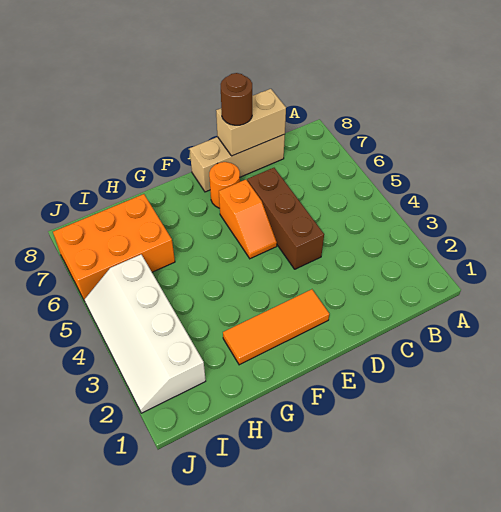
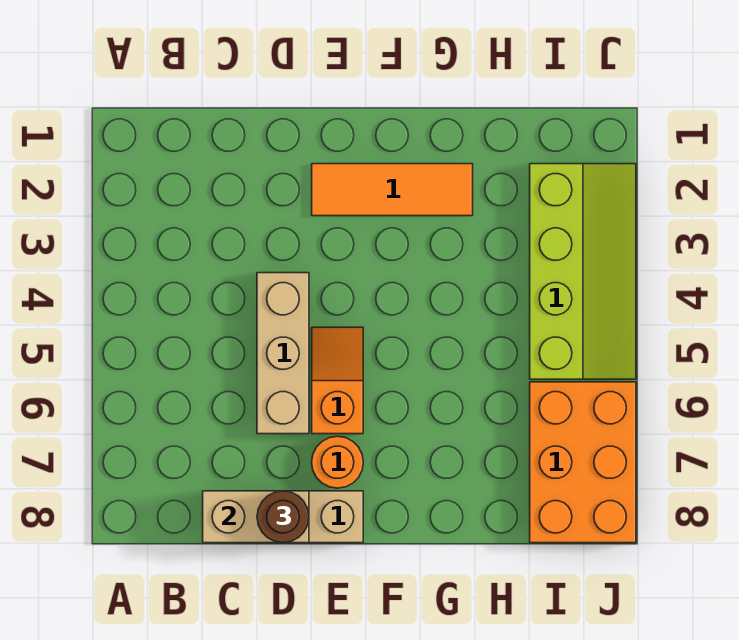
brown brick D4:D6 level 1 -> tan brick D4:D6 level 1
orange brick H6:J7 level 1 -> orange brick I6:J8 level 1
white slope I2:J5 level 1 top I -> lime slope I2:J5 level 1 top I

